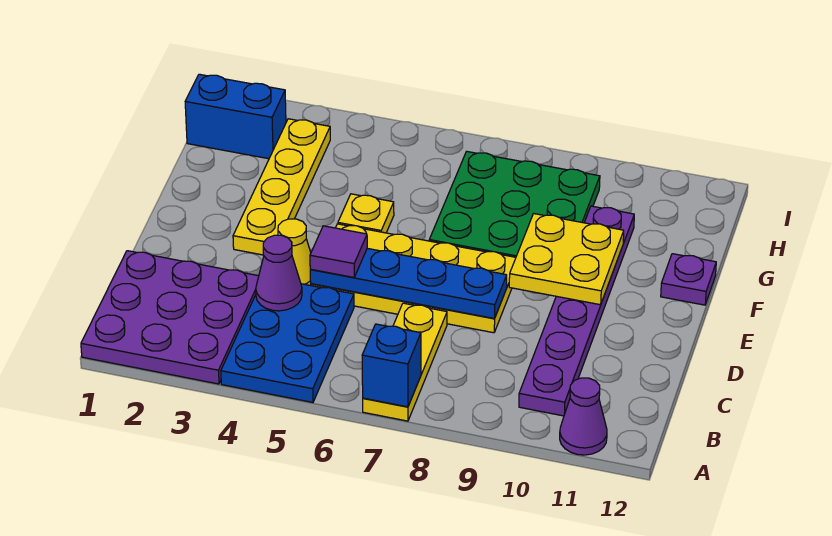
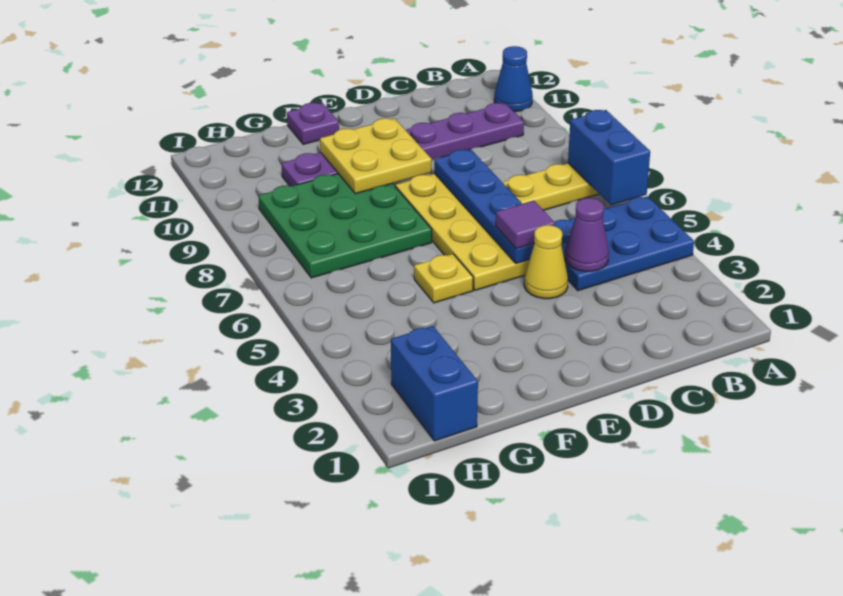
purple plate A1:C3 level 1 -> none
blue brick A7 level 2 -> blue brick A6:A7 level 2
purple cone A11 level 1 -> blue cone A11 level 1
yellow plate E3:H3 level 1 -> none

